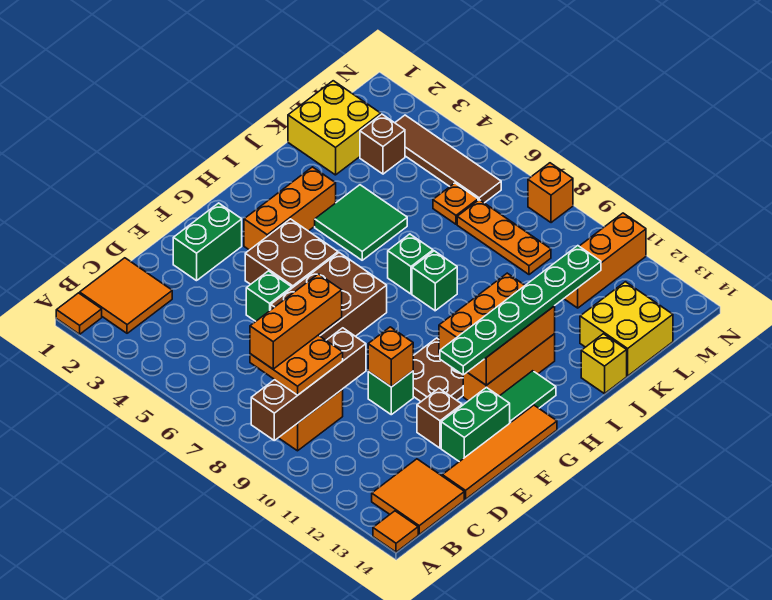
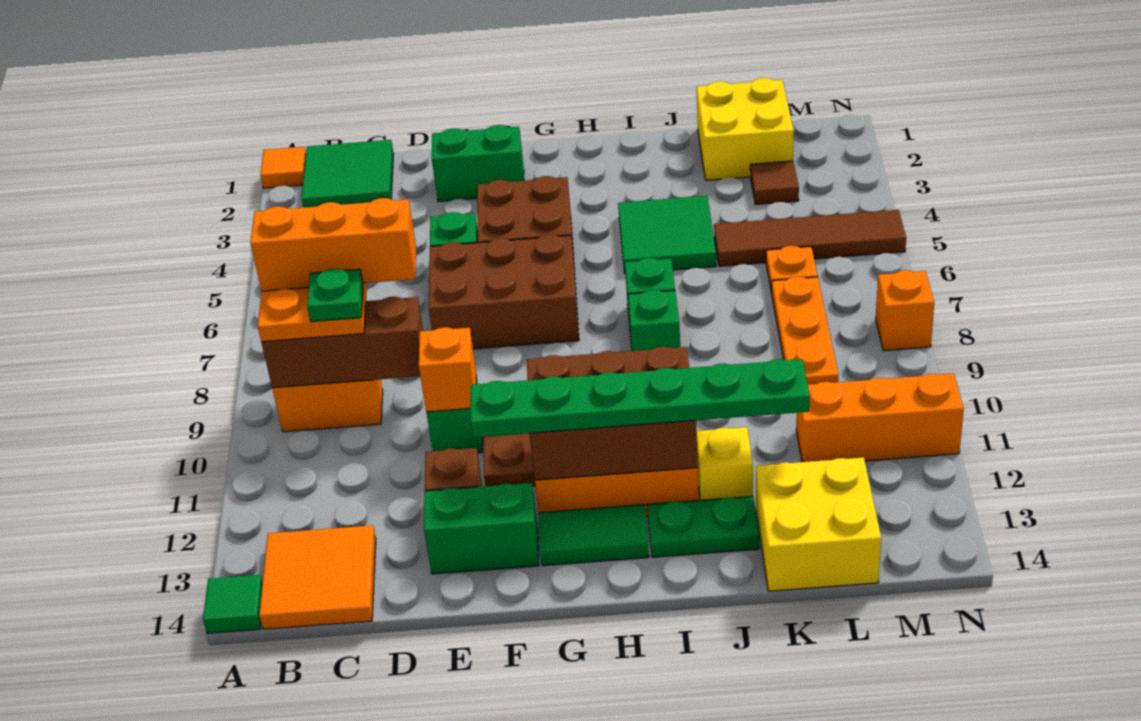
brown brick A9:D9 level 2 -> brown brick B9:D9 level 2
orange tile A14 level 1 -> green tile A14 level 1
orange tile B1:C2 level 1 -> green tile B1:C2 level 1
none -> green plate C9 level 4
orange tile D14:G14 level 1 -> none
orange brick G3:I3 level 1 -> none
orange brick G11:I12 level 2 -> brown brick G11:I12 level 2
none -> green plate I13:J13 level 1
yellow brick J14 level 1 -> yellow brick J12 level 1
brown brick L3 level 1 -> brown tile L3 level 1
brown tile M3:M6 level 1 -> brown tile K5:N5 level 1

